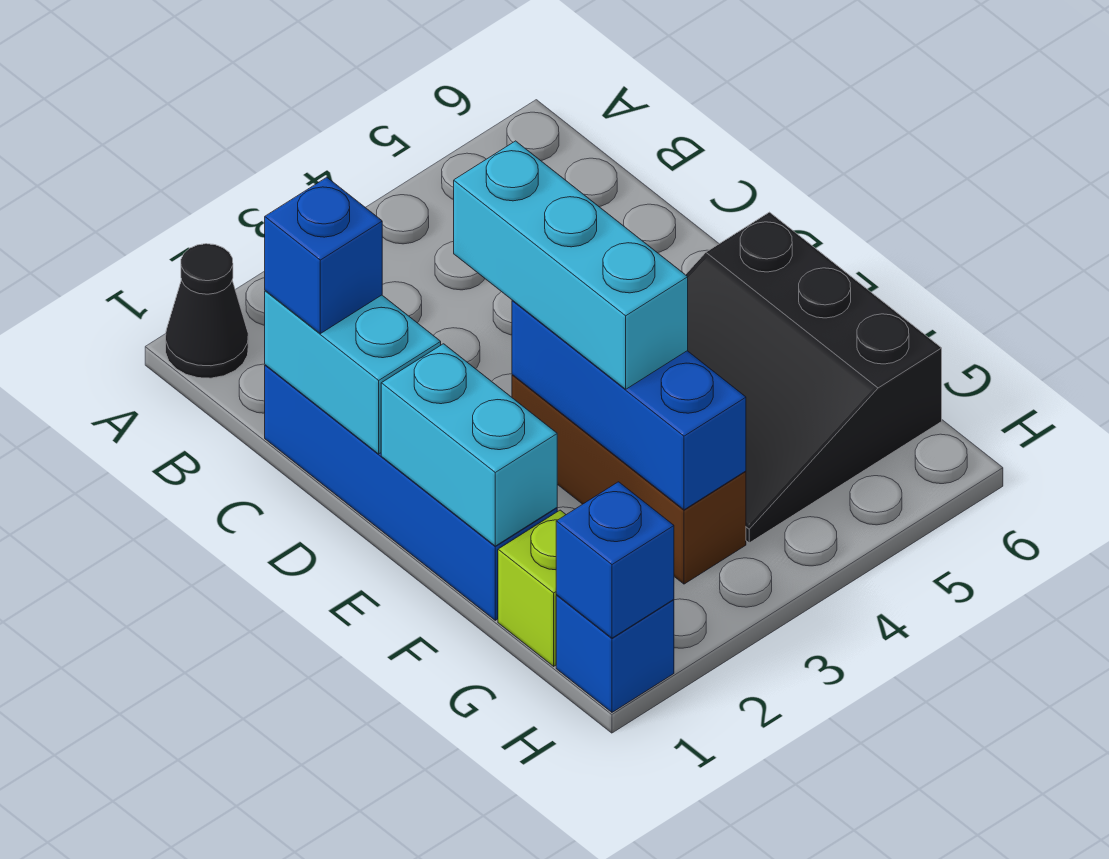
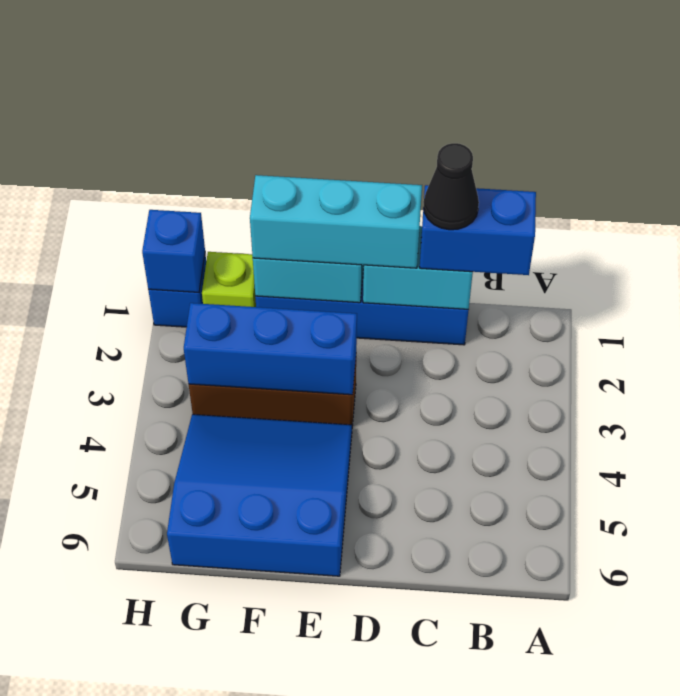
black cone A1 level 1 -> black cone C1 level 4
blue brick C1 level 3 -> blue brick B1:C1 level 3
cyan brick D3:F3 level 3 -> cyan brick D1:F1 level 3
black slope E4:G6 level 1 top 6 -> blue slope E4:G6 level 1 top 6

